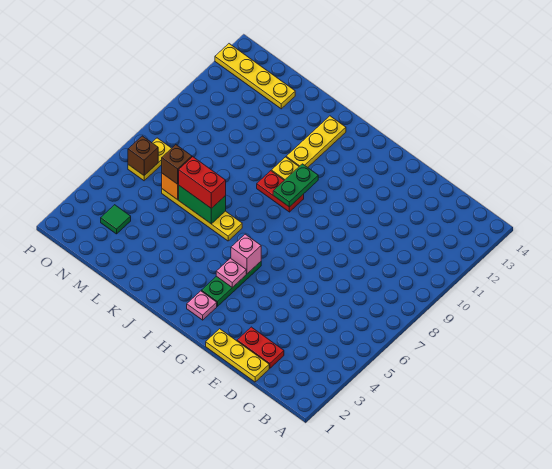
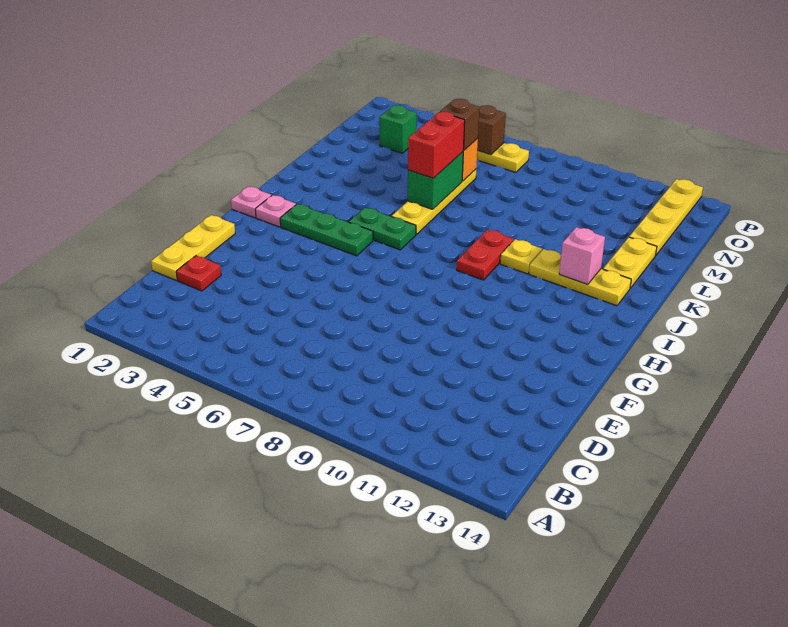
red plate D2:E2 level 1 -> red plate D2 level 1
pink plate H4 level 2 -> pink plate H1 level 1
pink brick H5 level 2 -> pink brick J12 level 2
green plate I9:I10 level 2 -> green plate I5:I6 level 1
none -> yellow plate K13:L13 level 1
green tile N3 level 1 -> green brick N3 level 1

